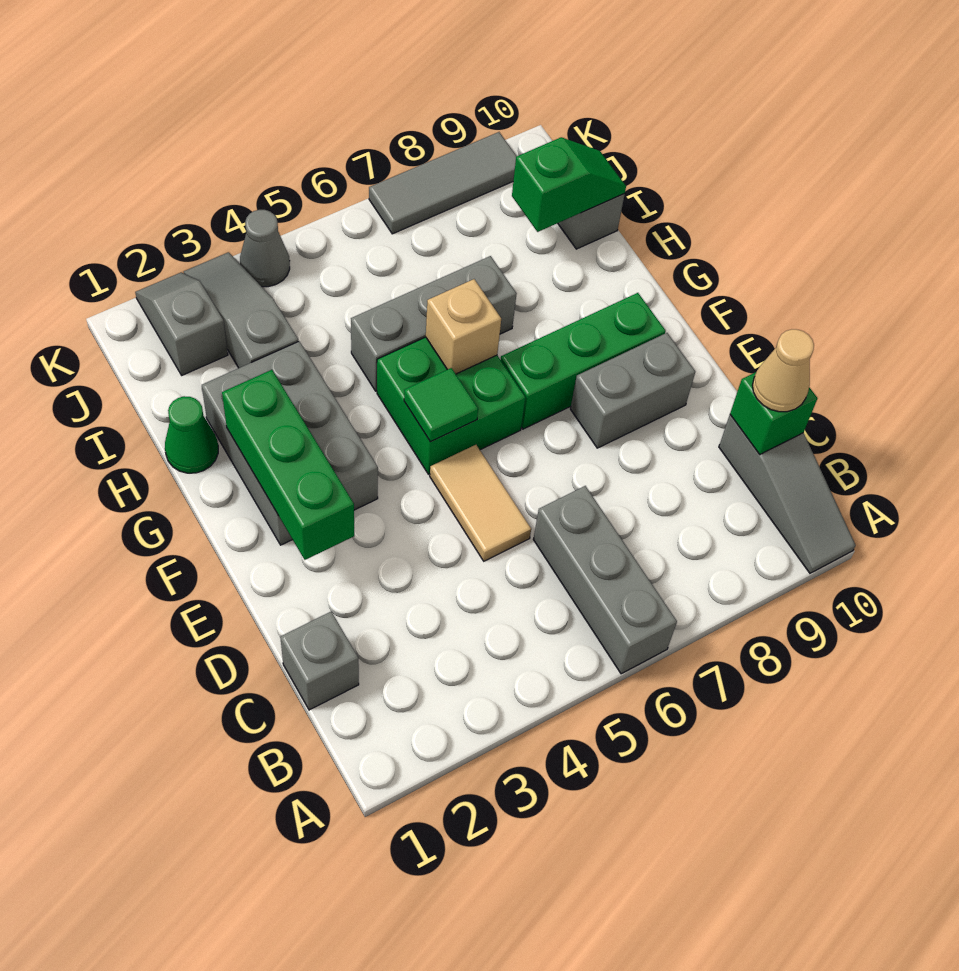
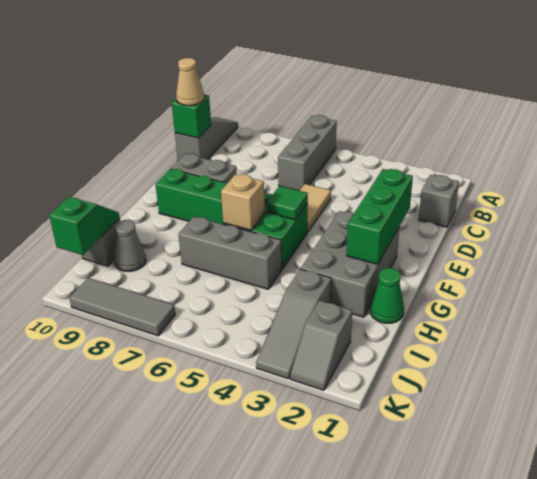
green slope I9:I10 level 2 top 9 -> green slope I10:J10 level 2 top J
grey cone K4 level 1 -> grey cone I9 level 1

